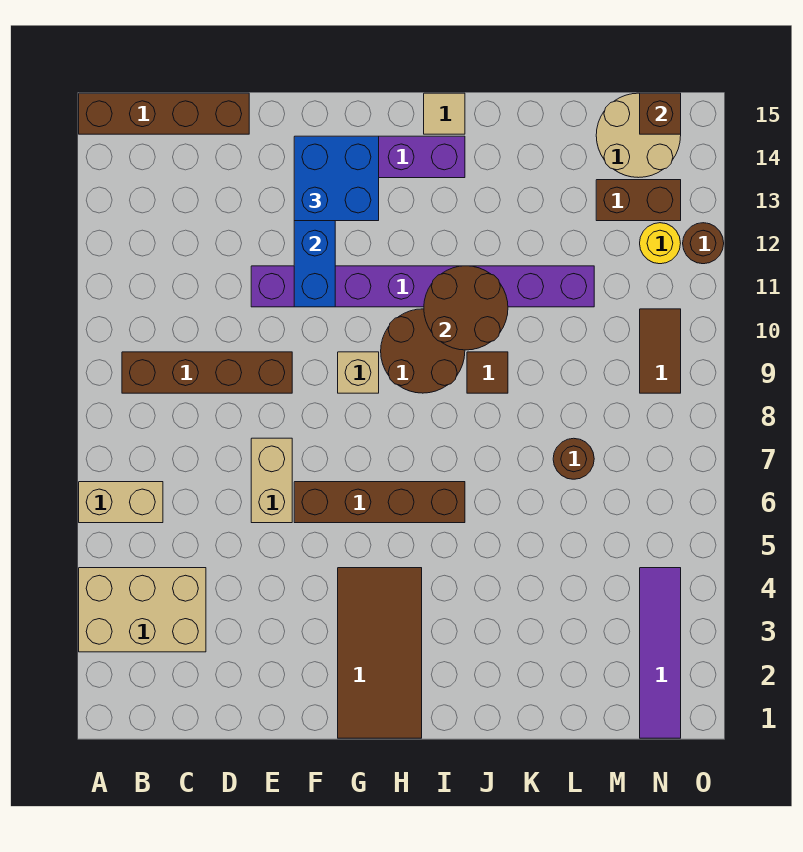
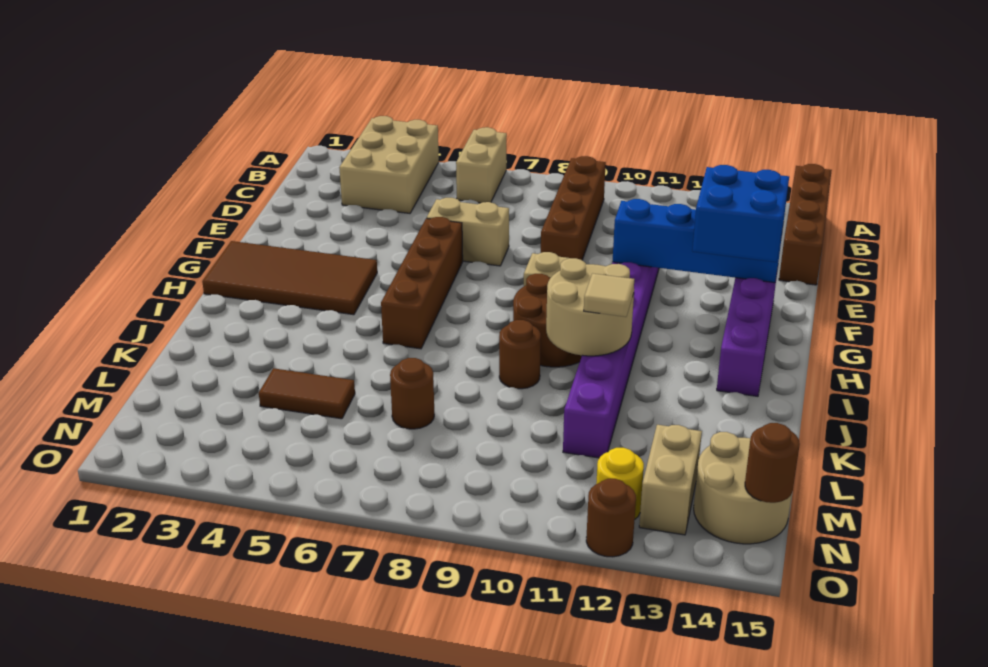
brown round brick I10:J11 level 2 -> tan round brick I10:J11 level 2
tan tile I15 level 1 -> tan tile J11 level 3
brown tile J9 level 1 -> brown round brick J9 level 1
brown brick M13:N13 level 1 -> tan brick M13:N13 level 1
purple tile N1:N4 level 1 -> none
brown tile N9:N10 level 1 -> brown tile L4:L5 level 1
brown brick N15 level 2 -> brown round brick N15 level 2

